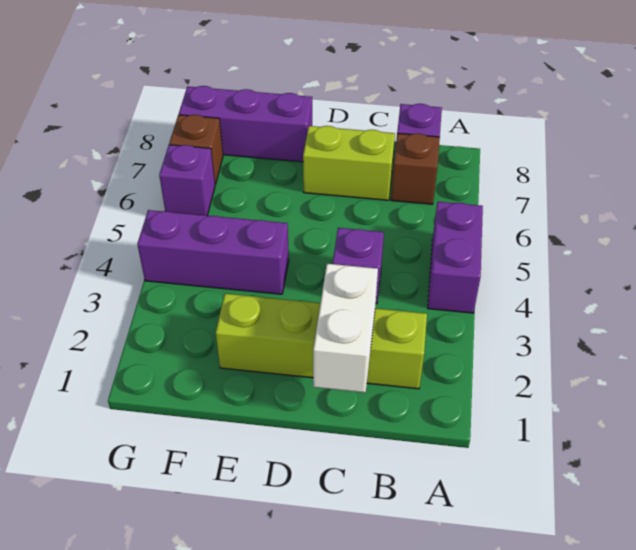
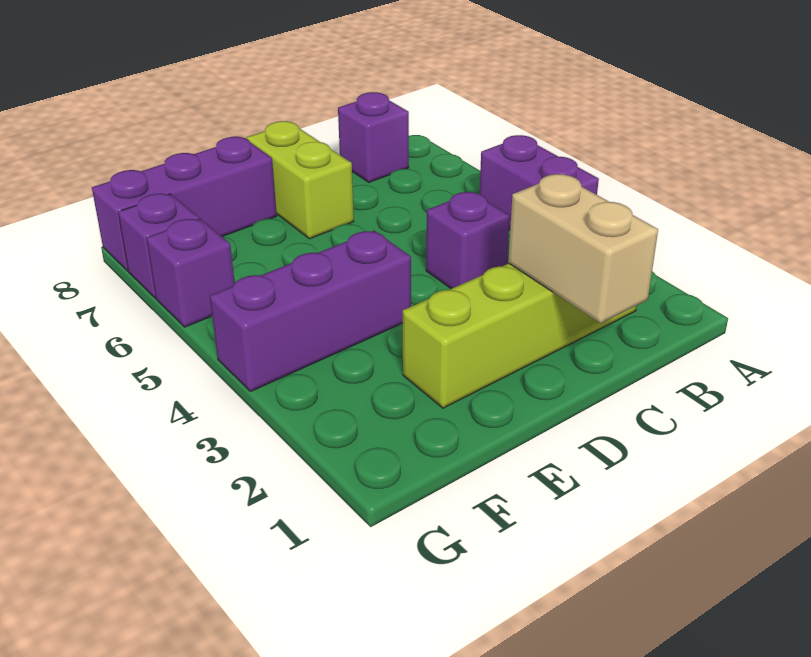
brown brick B7 level 1 -> none
white brick C1:C2 level 2 -> tan brick C1:C2 level 2
lime brick C7:D7 level 1 -> lime brick D7:D8 level 1
brown brick G7 level 1 -> purple brick G7 level 1

